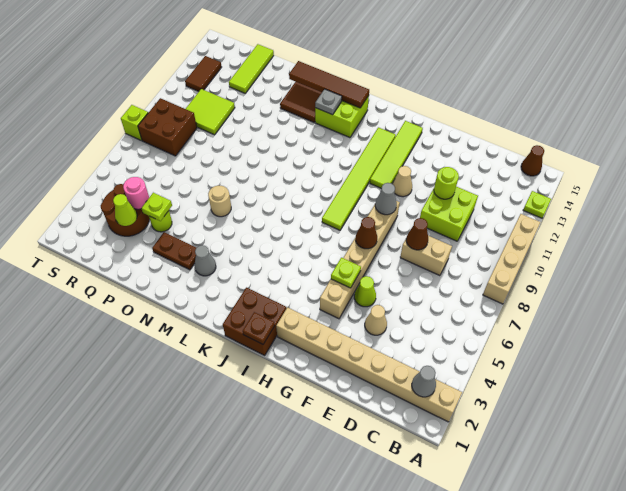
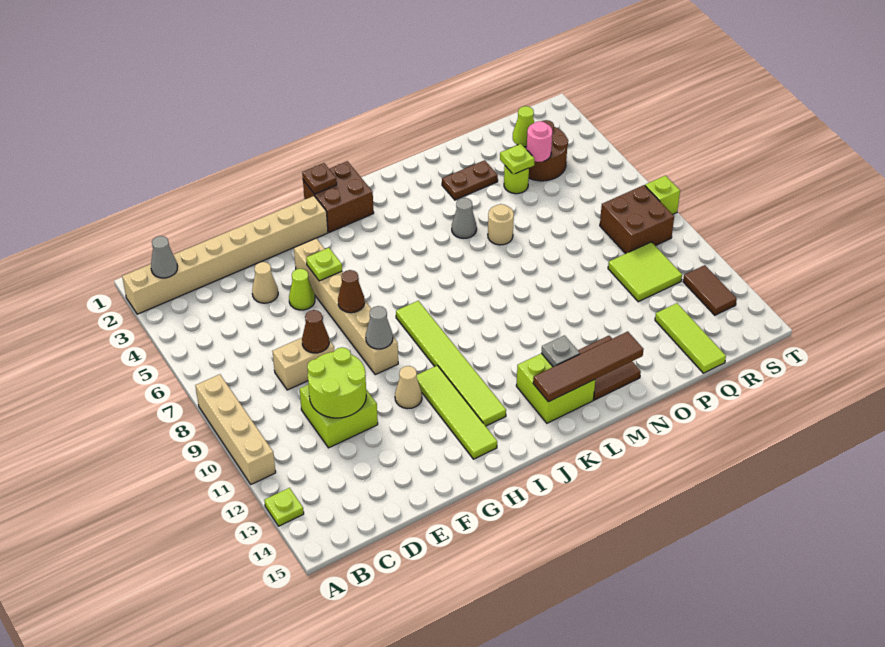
brown cone B15 level 1 -> none
lime round brick E11 level 2 -> lime round brick D10:E11 level 2
grey cone M3 level 1 -> grey cone M5 level 1

